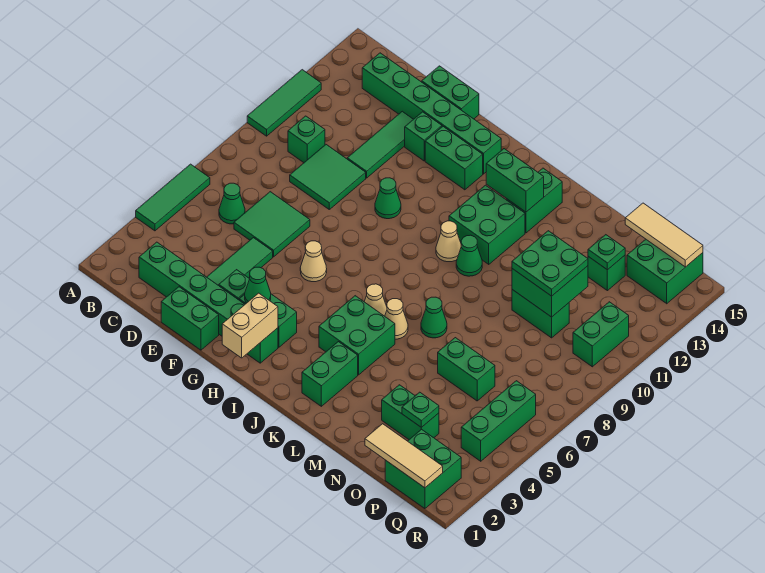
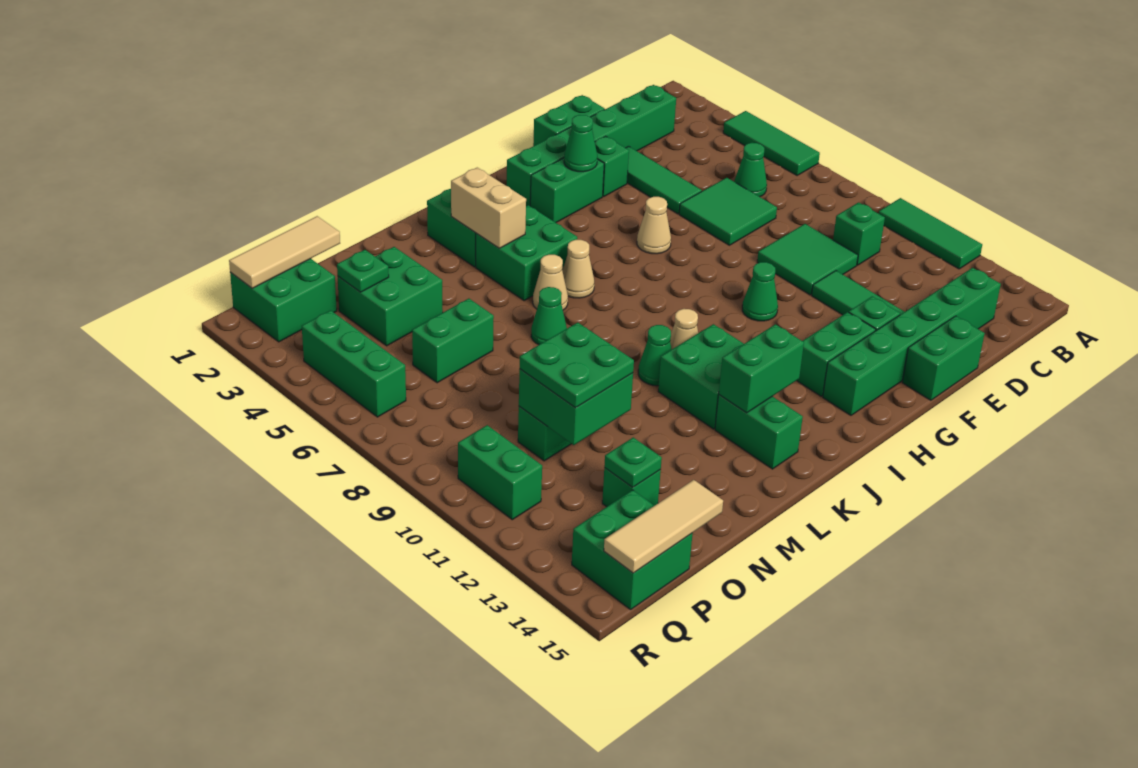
tan brick H1:H2 level 2 -> tan brick K3:K4 level 2
green brick N3:O3 level 1 -> green brick N3:O4 level 1

